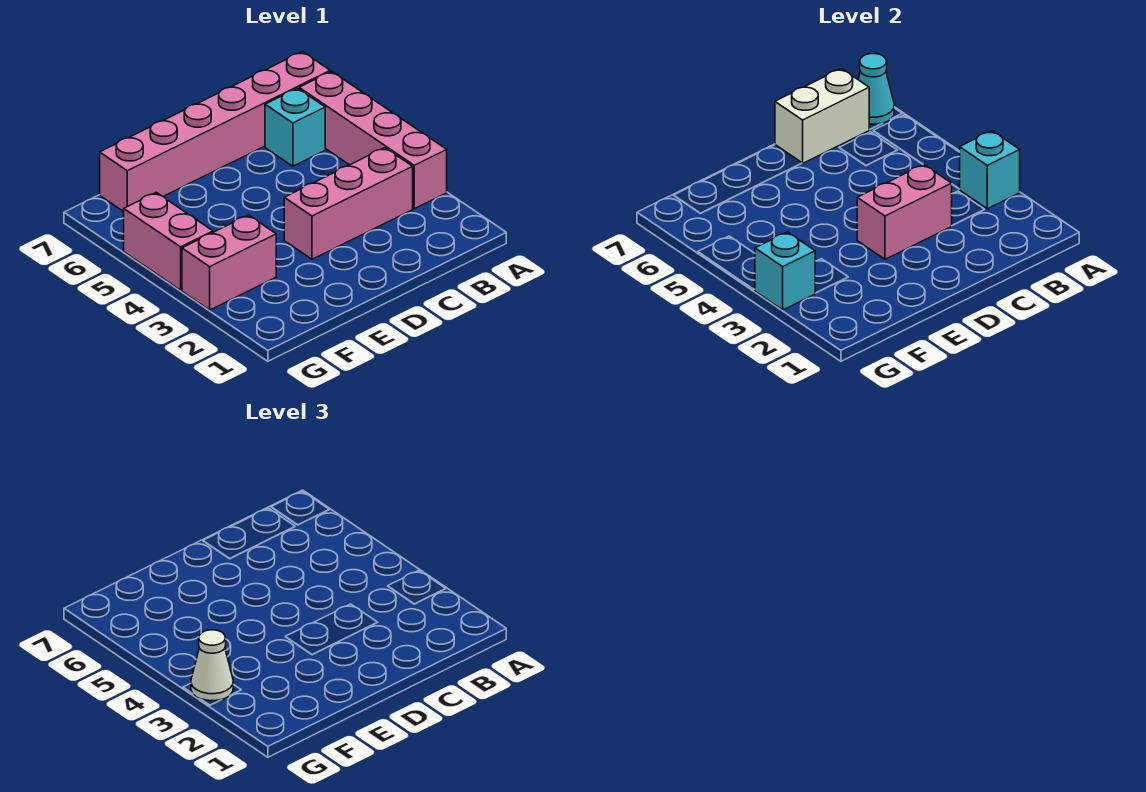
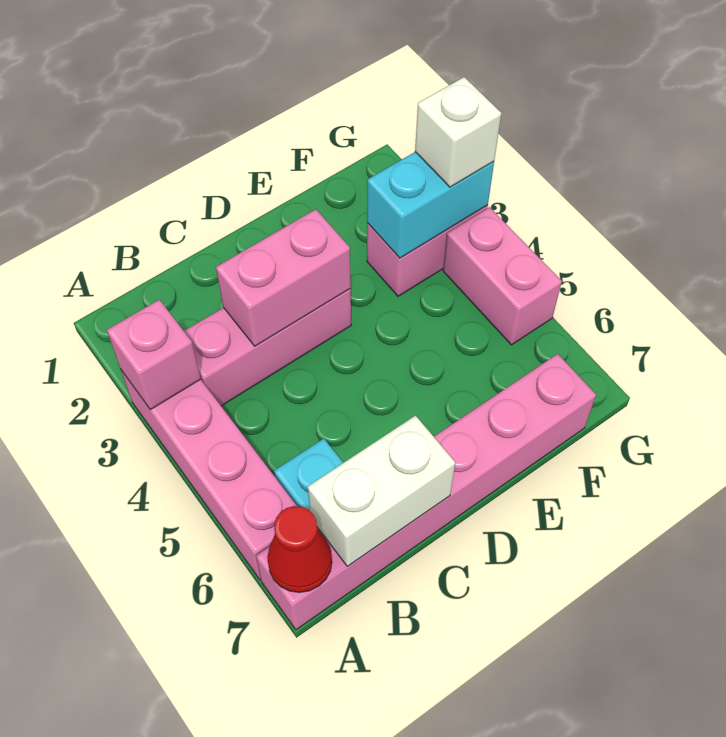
cyan brick A3 level 2 -> pink brick A3 level 2
cyan cone A7 level 2 -> red cone A7 level 2
cyan brick G3 level 2 -> cyan brick F3:G3 level 2
white cone G3 level 3 -> white brick G3 level 3

